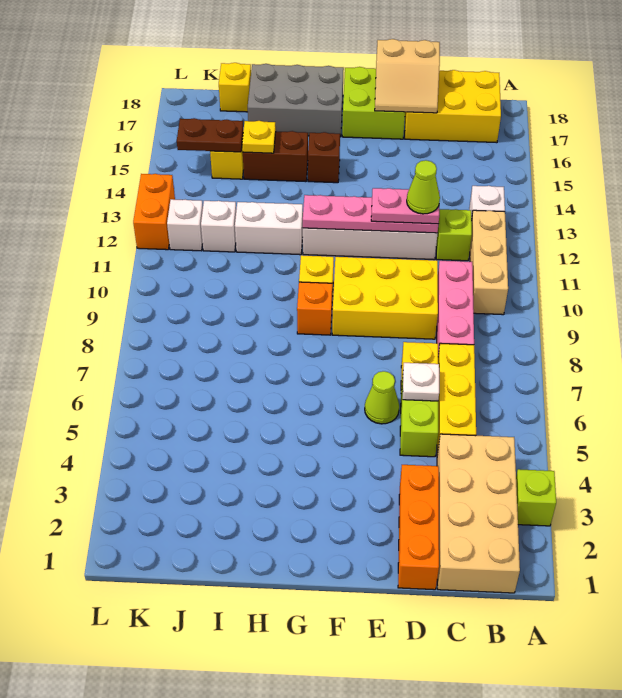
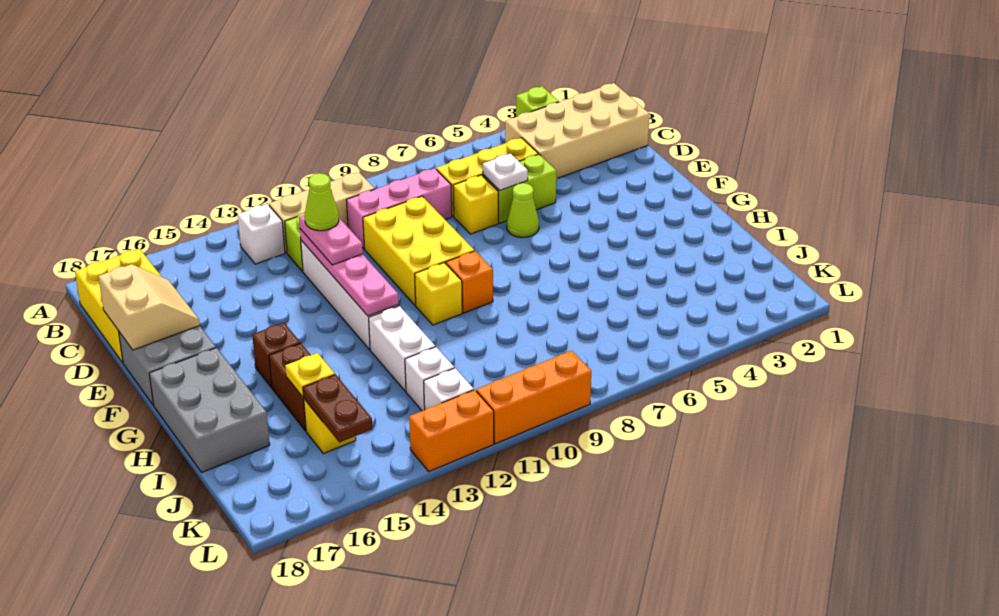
orange brick D1:D3 level 1 -> orange brick L9:L11 level 1
lime brick E17:F18 level 1 -> grey brick E17:F18 level 1
yellow brick J18 level 1 -> none

